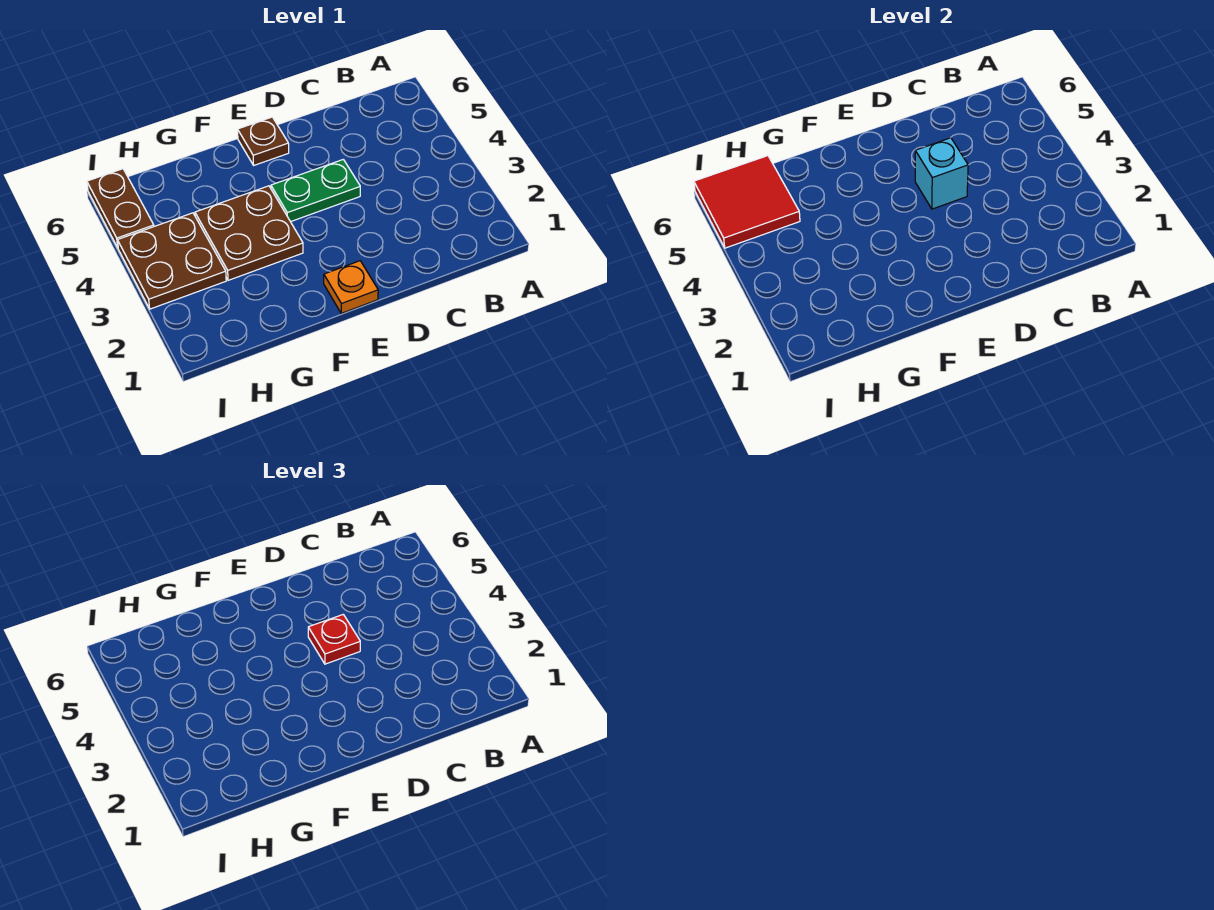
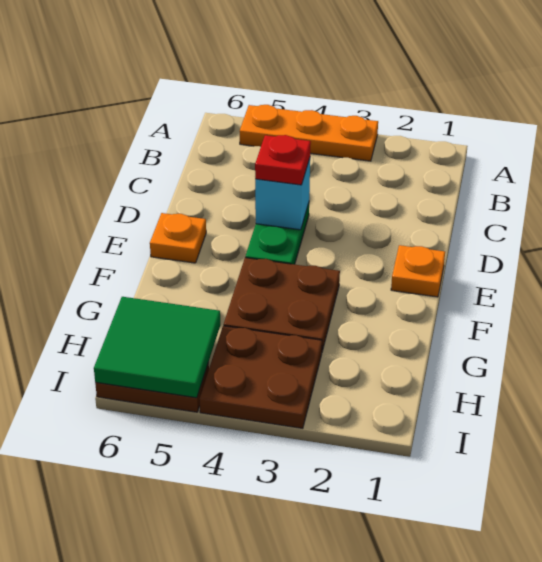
none -> orange plate A3:A5 level 1
brown plate E6 level 1 -> orange plate E6 level 1
red tile H5:I6 level 2 -> green tile H5:I6 level 2

